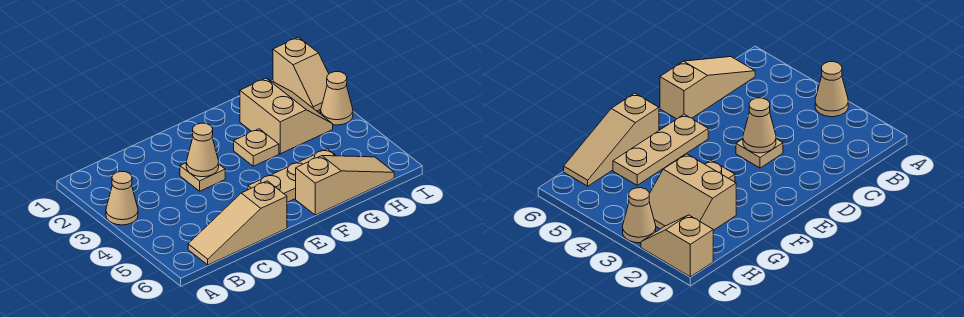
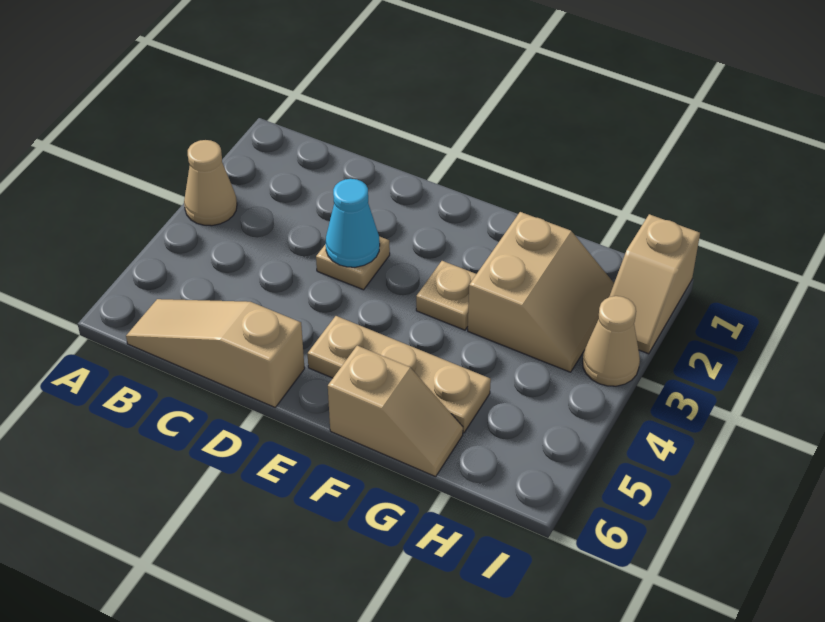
tan cone D3 level 2 -> cyan cone D3 level 2
tan slope F6:H6 level 1 top F -> tan slope F6:G6 level 1 top F

